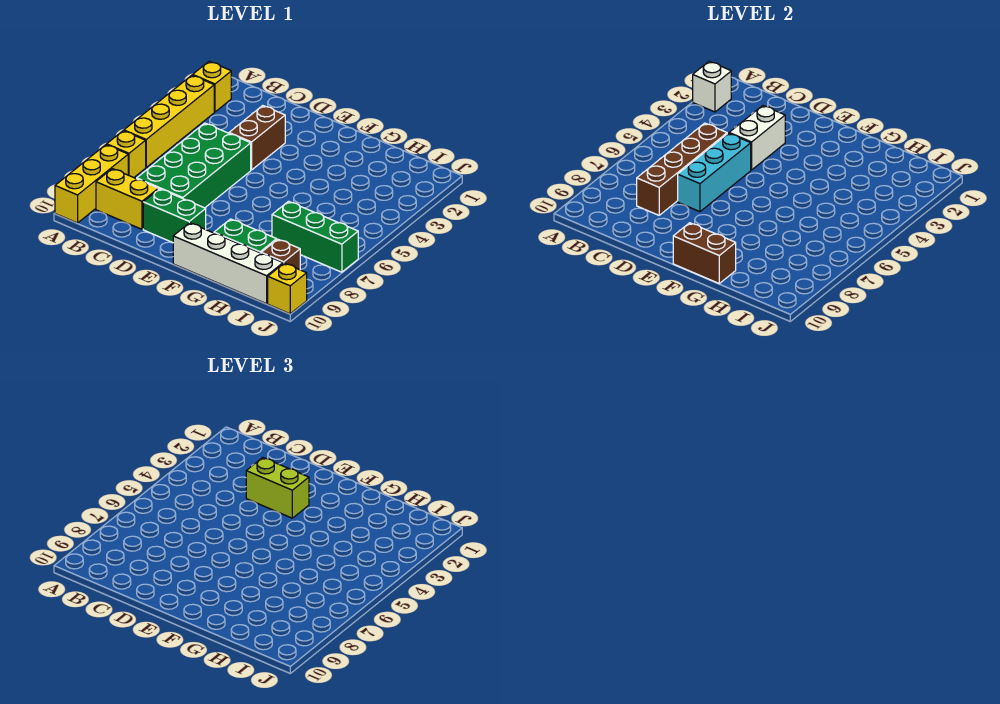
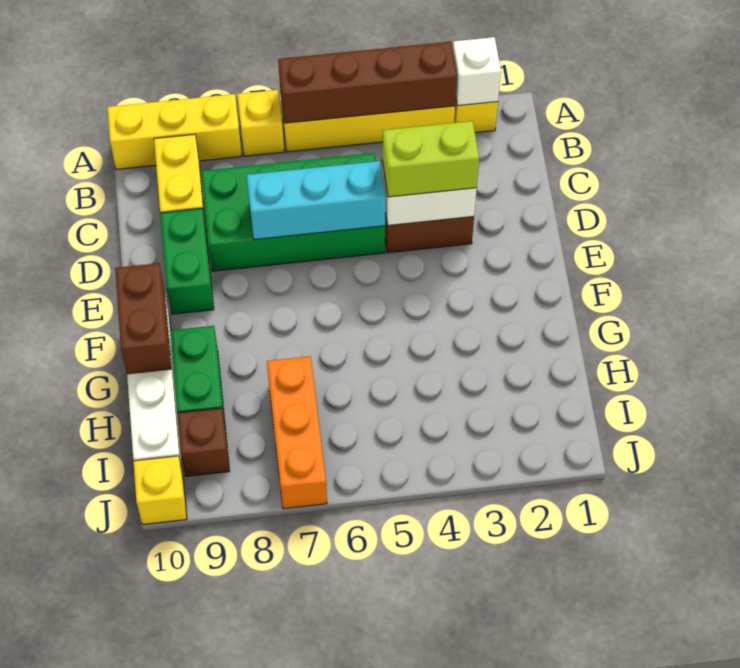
brown brick C5:C8 level 2 -> brown brick A3:A6 level 2
lime brick D3:E3 level 3 -> lime brick D3:D4 level 3
green brick H7:J7 level 1 -> orange brick H7:J7 level 1

